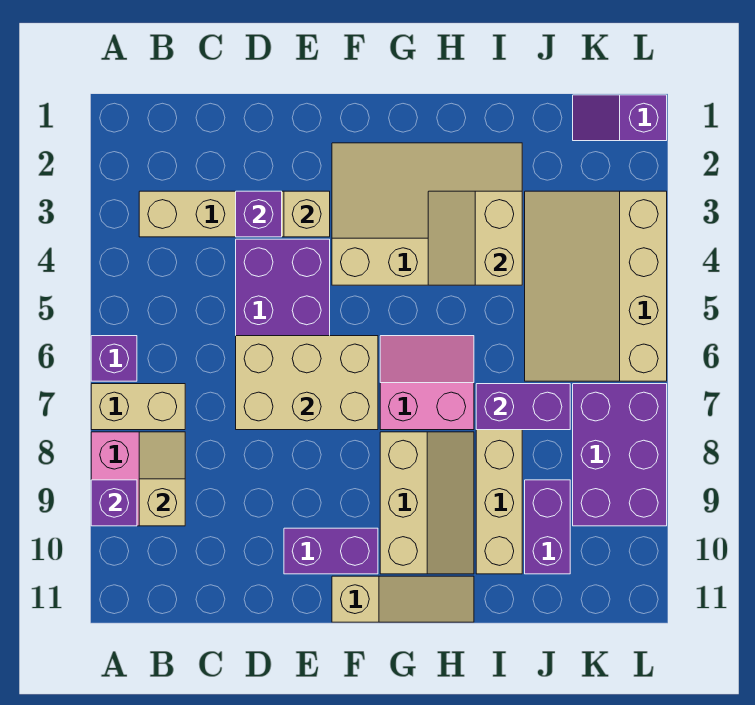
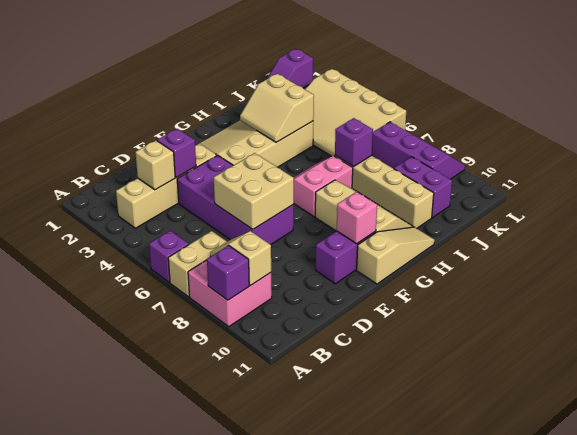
tan brick D6:F7 level 2 -> tan brick D6:E7 level 2
tan brick E3 level 2 -> tan brick C3 level 2
none -> pink brick F10 level 2
purple brick I7:J7 level 2 -> purple brick I7 level 2
purple brick K7:L9 level 1 -> purple slope K7:L9 level 1 top K

